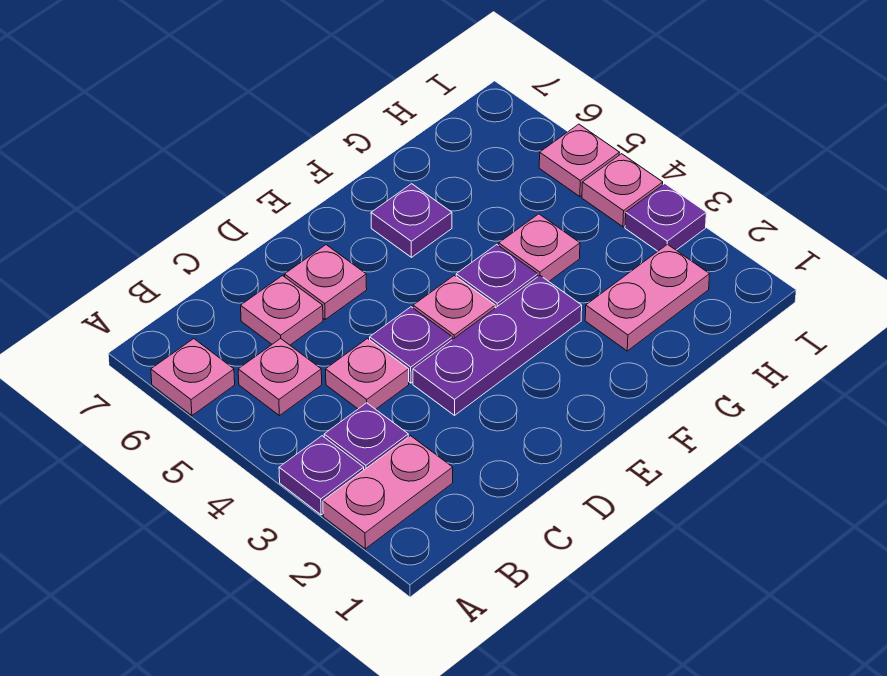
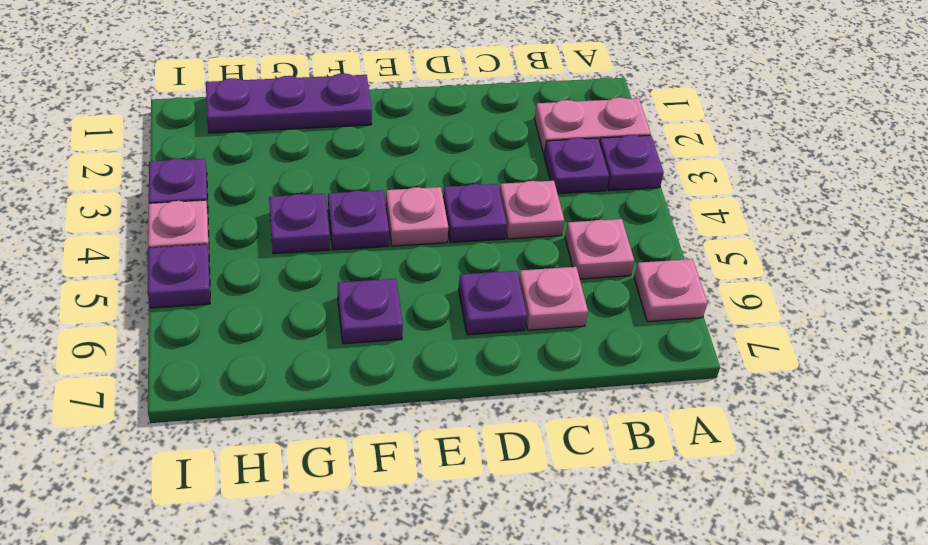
purple plate D3:F3 level 1 -> purple plate F1:H1 level 1
pink plate D6 level 1 -> purple plate D6 level 1
pink plate G2:H2 level 1 -> none
pink plate G4 level 1 -> purple plate G4 level 1
pink plate I5 level 1 -> purple plate I5 level 1

